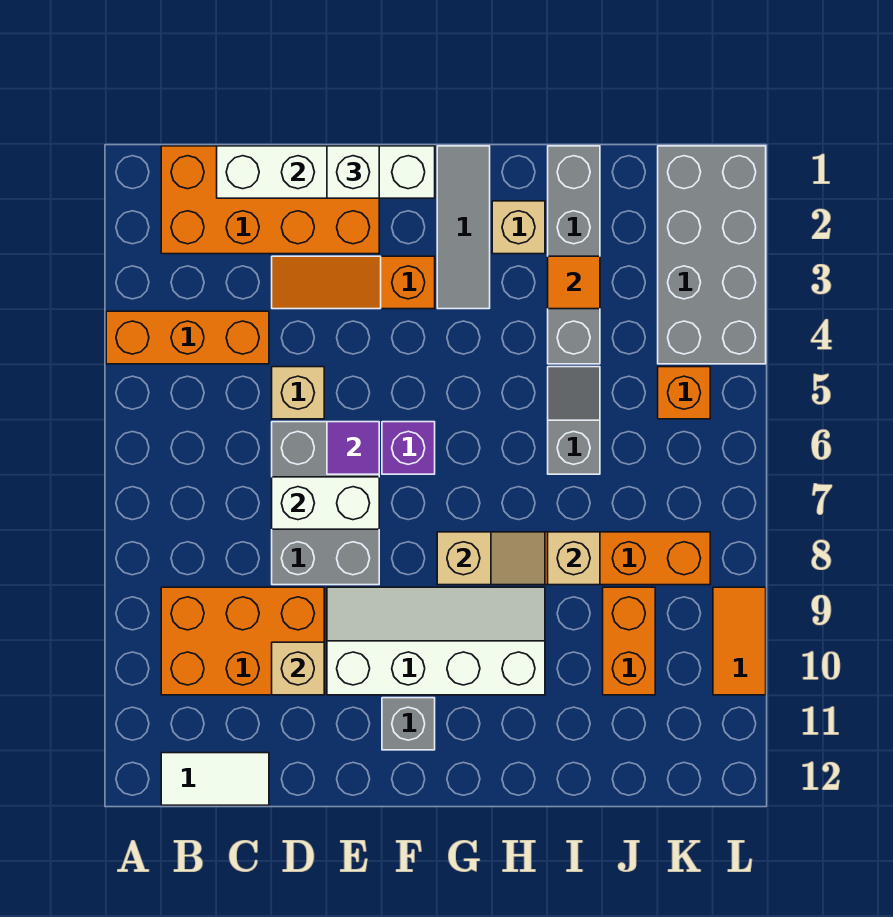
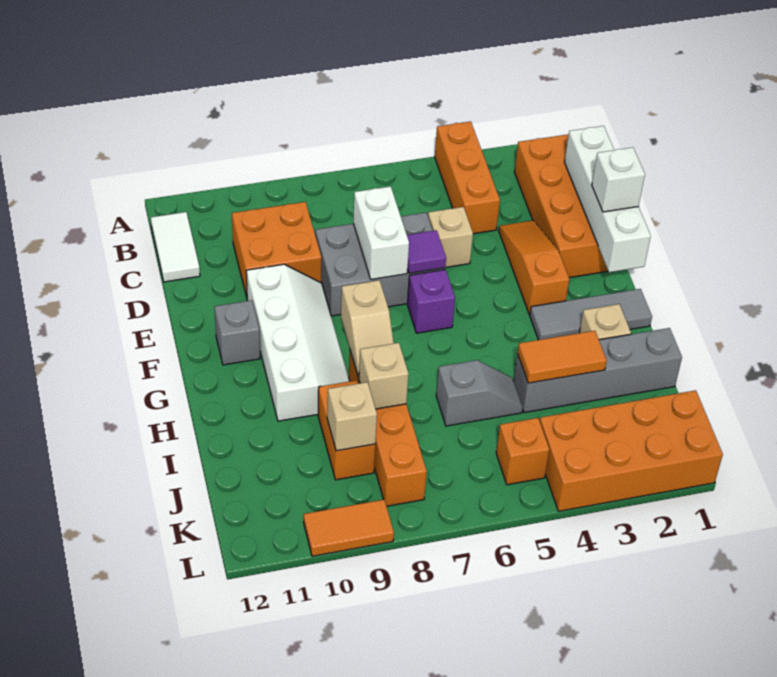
orange brick B9:D10 level 1 -> orange brick C9:D10 level 1
tan brick D10 level 2 -> tan brick J9 level 2
orange tile I3 level 2 -> orange tile I3:I4 level 2
orange brick J9:J10 level 1 -> orange brick I9:J9 level 1
grey brick K1:L4 level 1 -> orange brick K1:L4 level 1

